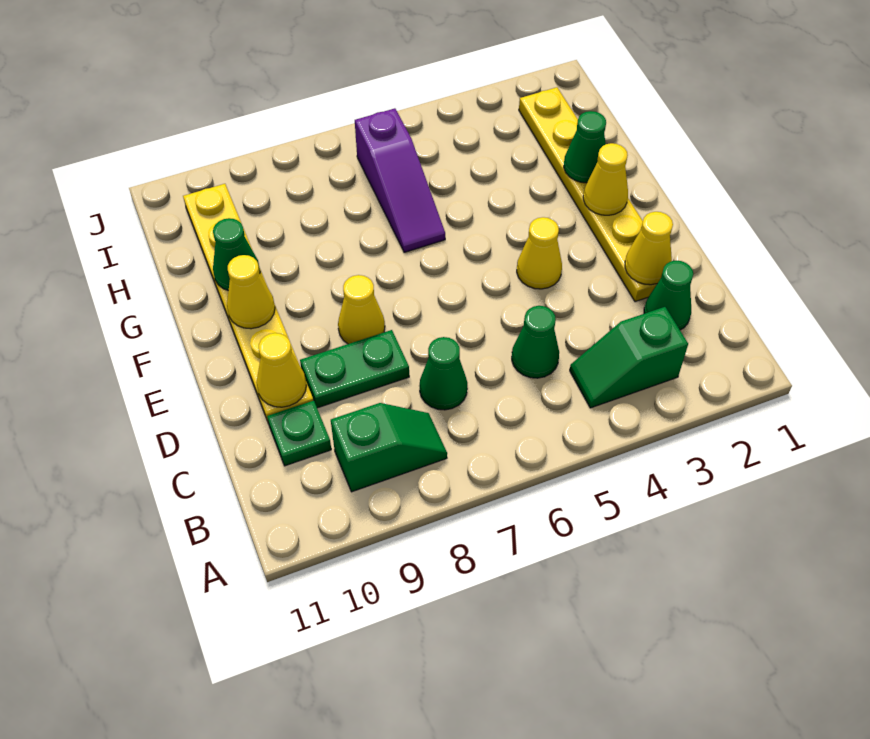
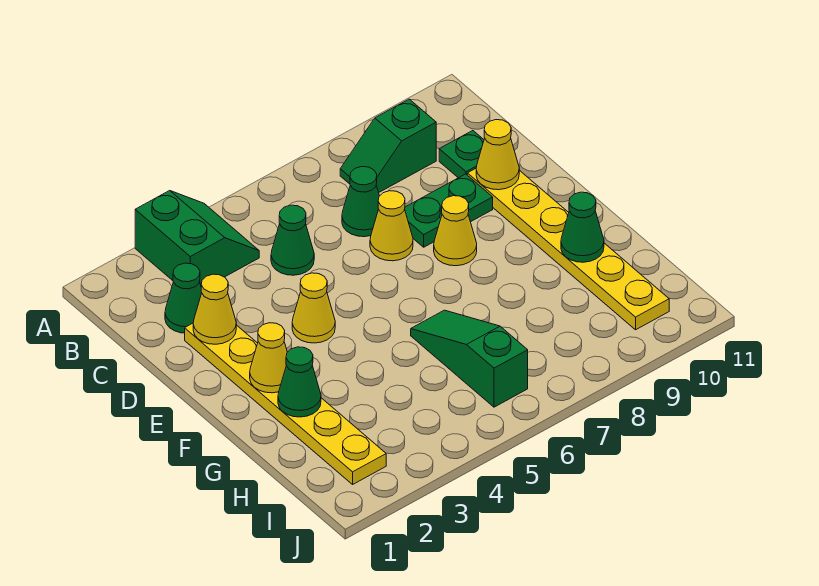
green slope B3:B4 level 1 top 3 -> green slope A3:B4 level 1 top 3
yellow cone F10 level 2 -> yellow cone D7 level 1
purple slope G6:I6 level 1 top I -> green slope G6:I6 level 1 top I

